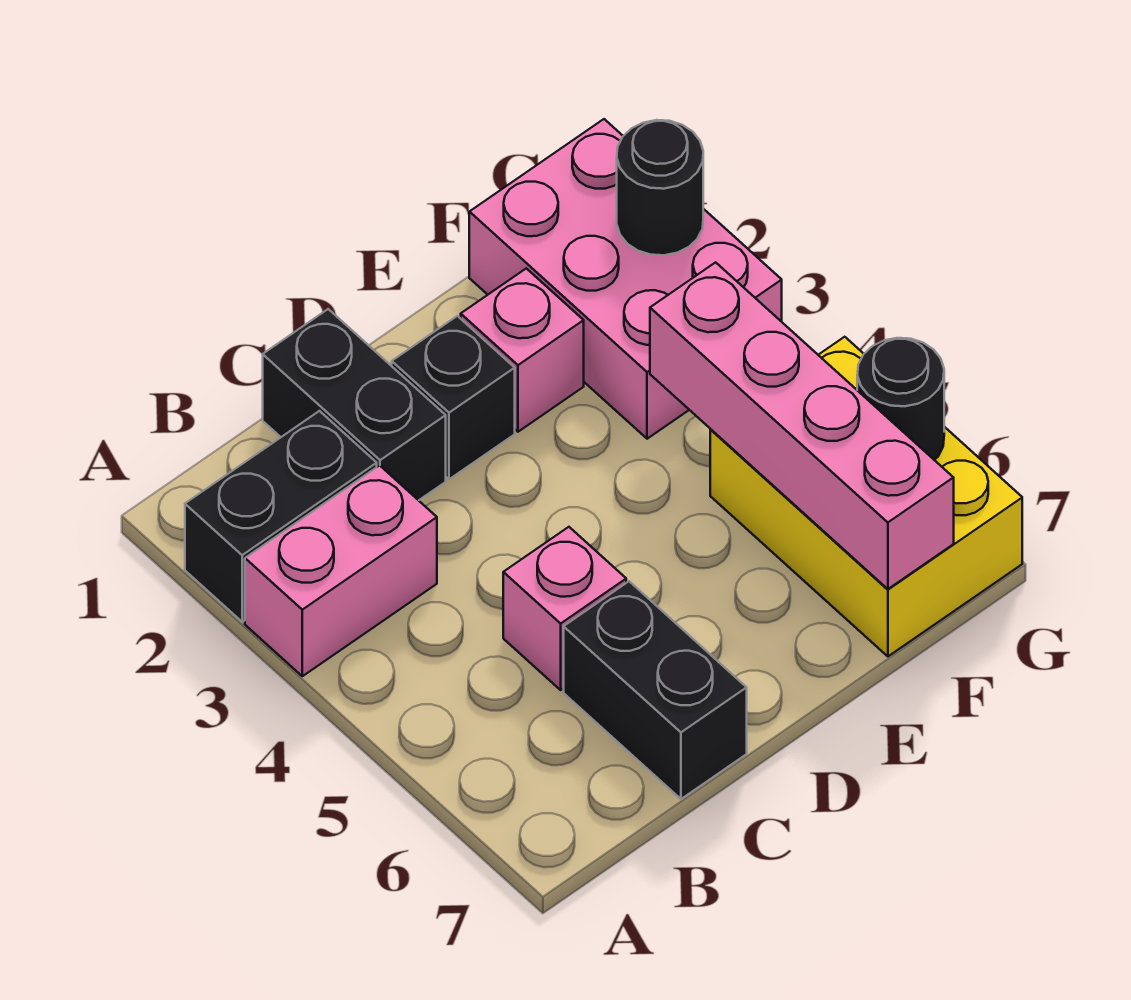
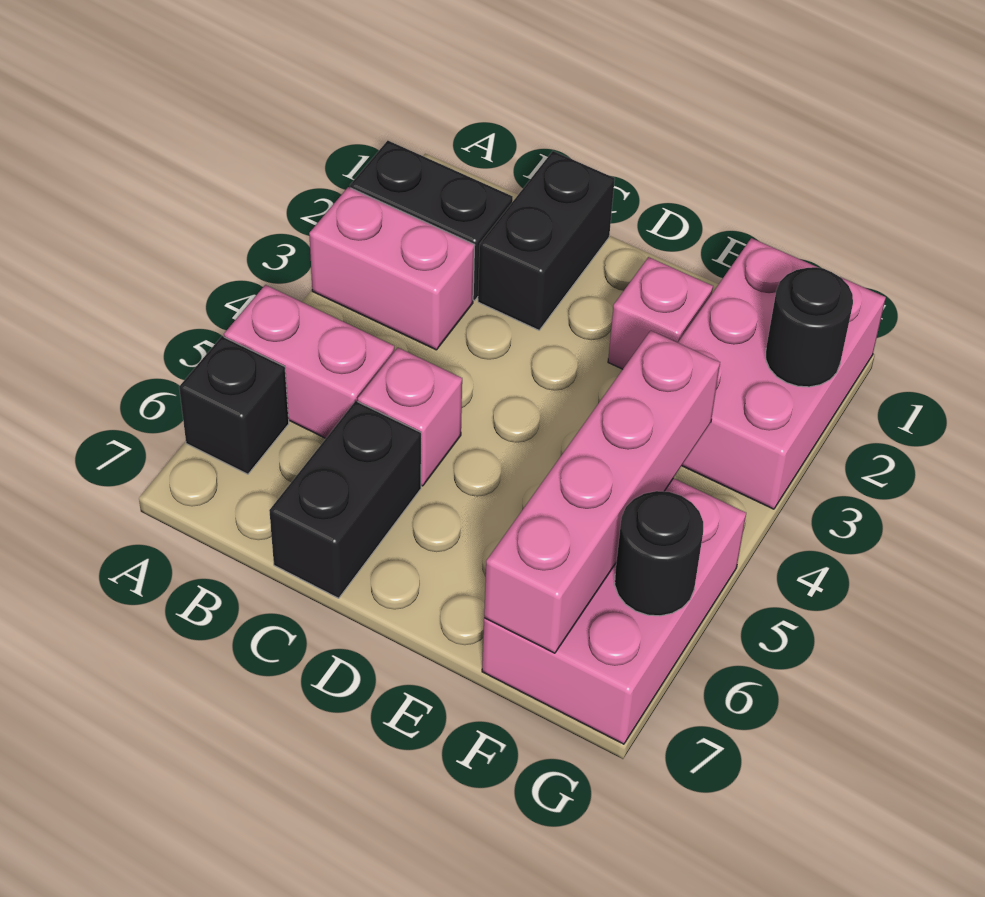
none -> pink brick A5:B5 level 1
black brick D2 level 1 -> black brick A6 level 1
yellow brick F5:G7 level 1 -> pink brick F5:G7 level 1

